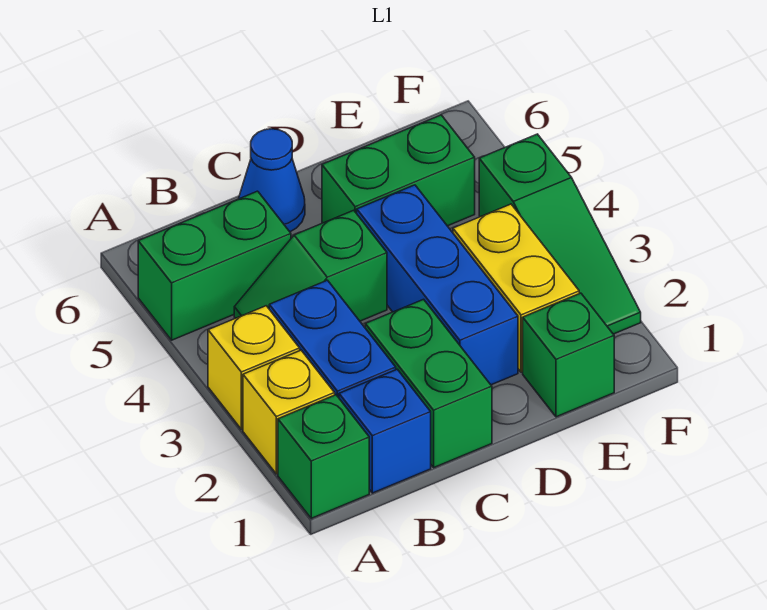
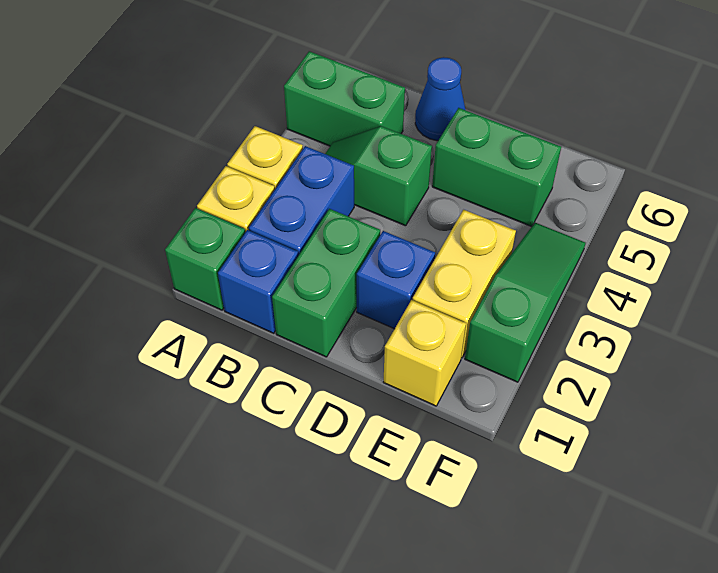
blue brick D2:D4 level 1 -> blue brick D2 level 1
green brick E1 level 1 -> yellow brick E1 level 1
green slope F2:F4 level 1 top 4 -> green slope F2:F4 level 1 top 2

